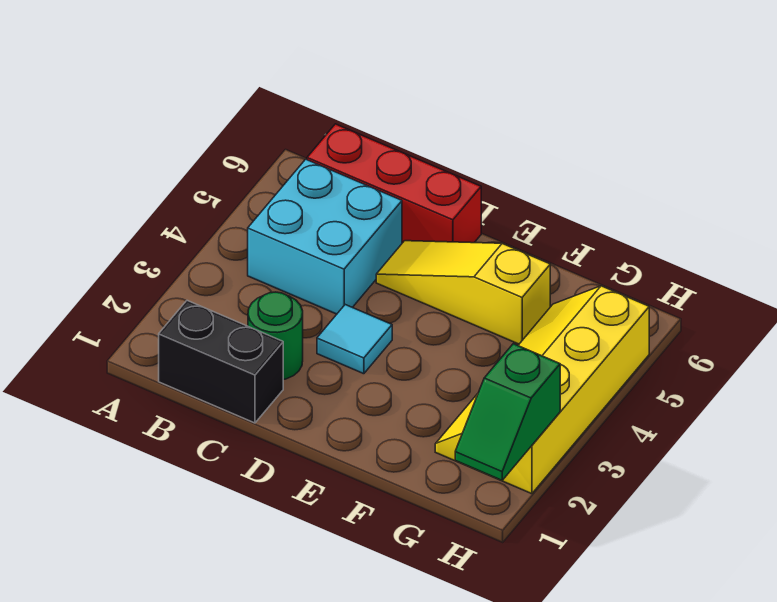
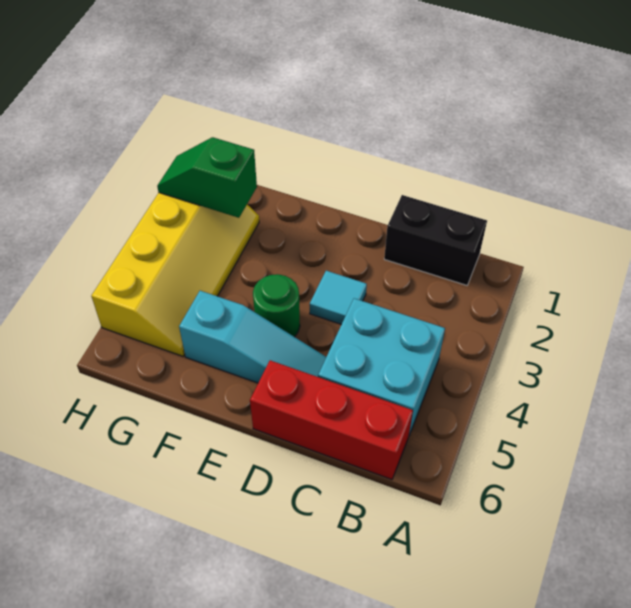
green round brick C2 level 1 -> green round brick E4 level 1
yellow slope D5:F5 level 1 top F -> cyan slope D5:F5 level 1 top F
green slope H1:H2 level 2 top 2 -> green slope G2:H2 level 2 top G

